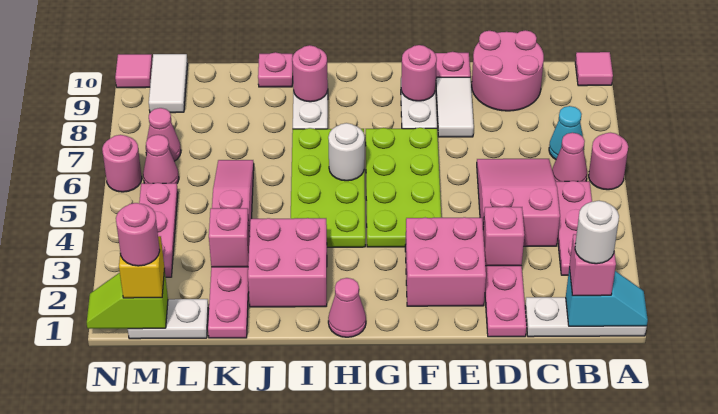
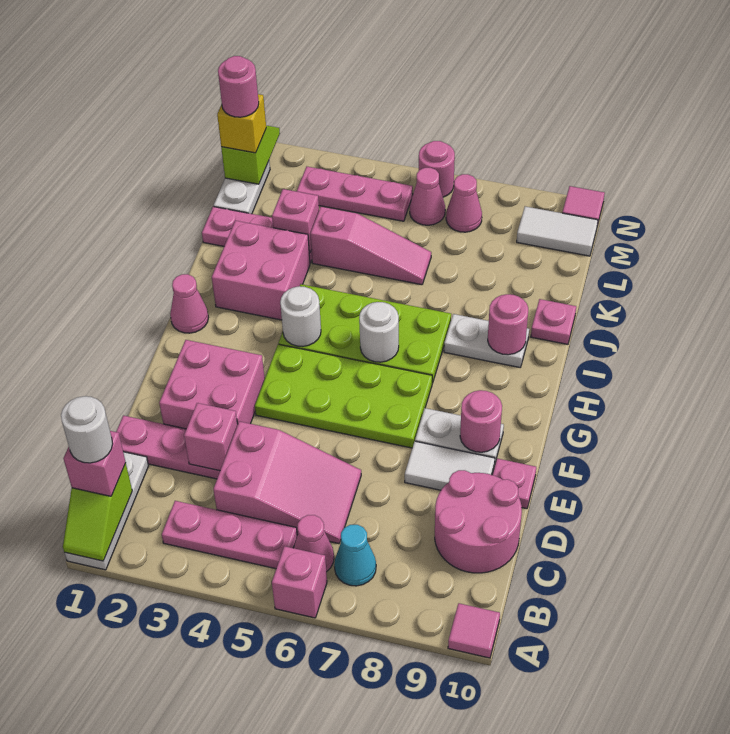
cyan slope A1:B1 level 2 top B -> lime slope A1:B1 level 2 top B
pink round brick A6 level 1 -> pink brick A6 level 1
none -> white round brick H4 level 2

